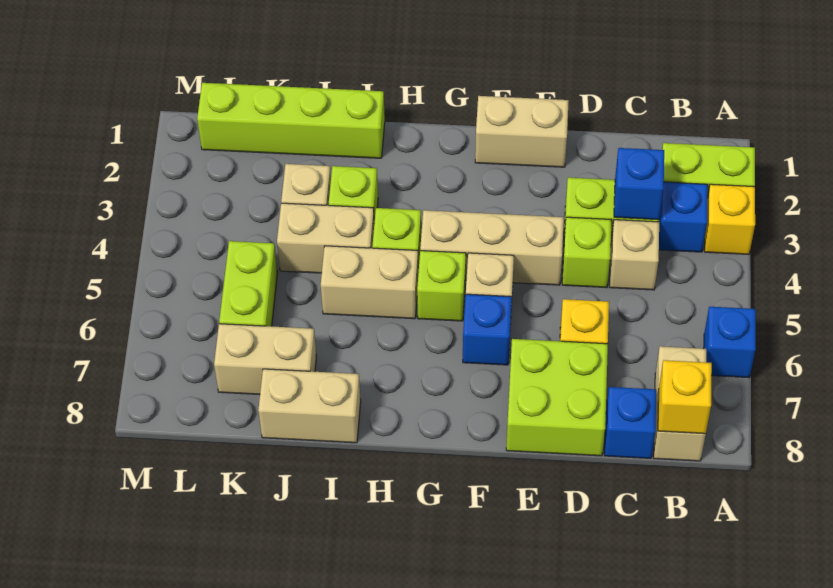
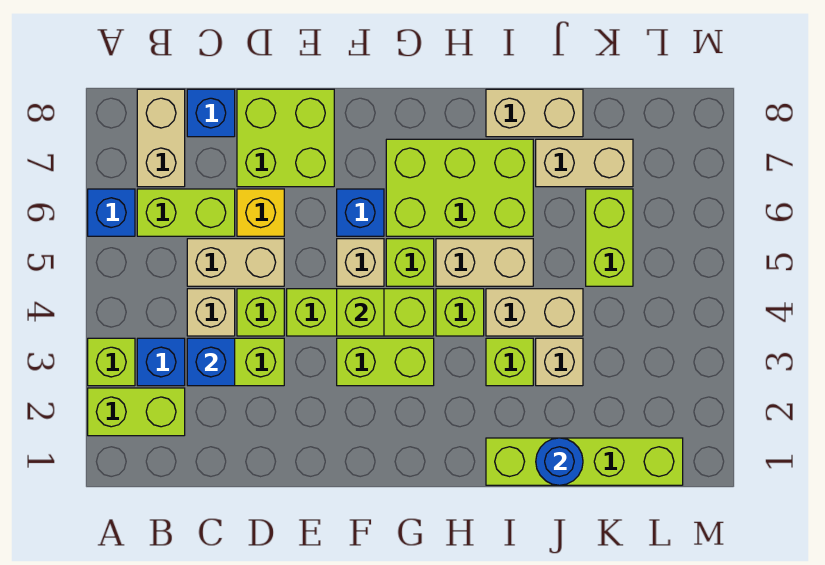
yellow brick A3 level 1 -> lime brick A3 level 1
none -> lime brick B6:C6 level 1
yellow brick B8 level 2 -> none
tan brick E1:F1 level 1 -> tan brick C5:D5 level 1
tan brick E4:G4 level 1 -> lime brick E4:G4 level 1
none -> lime brick F3:G3 level 1
none -> lime brick F4 level 2
none -> lime brick G6:I7 level 1
none -> blue round brick J1 level 2

